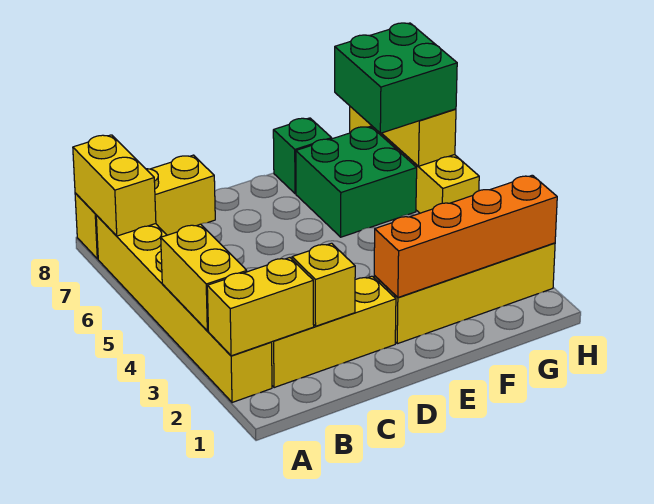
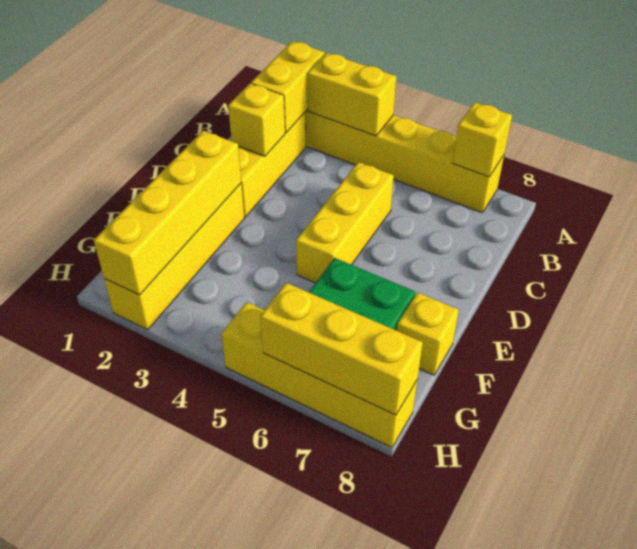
yellow brick A7:A8 level 2 -> yellow brick A7 level 2
yellow brick A8:C8 level 1 -> yellow brick C5:E5 level 1
orange brick E2:H2 level 2 -> yellow brick E2:H2 level 2
green brick F8 level 1 -> yellow brick F8 level 1
green brick G6:H7 level 3 -> none

